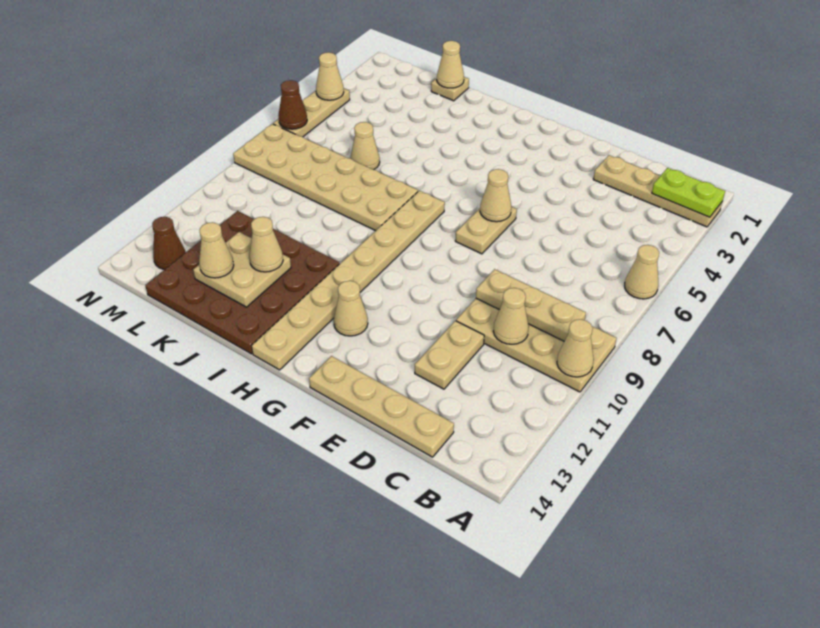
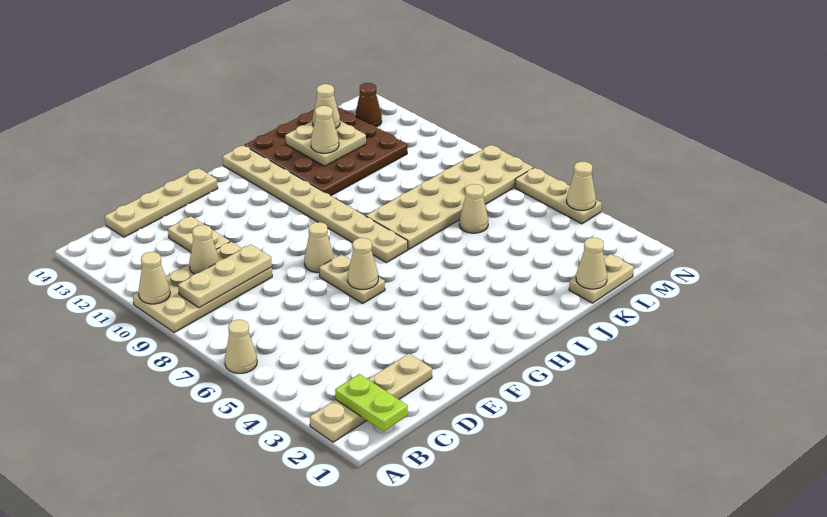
lime plate A2:B2 level 2 -> lime plate B1:B2 level 2
tan cone G12 level 1 -> tan cone F8 level 1
tan plate K1 level 1 -> tan plate K1:L1 level 1
brown cone N6 level 2 -> none

